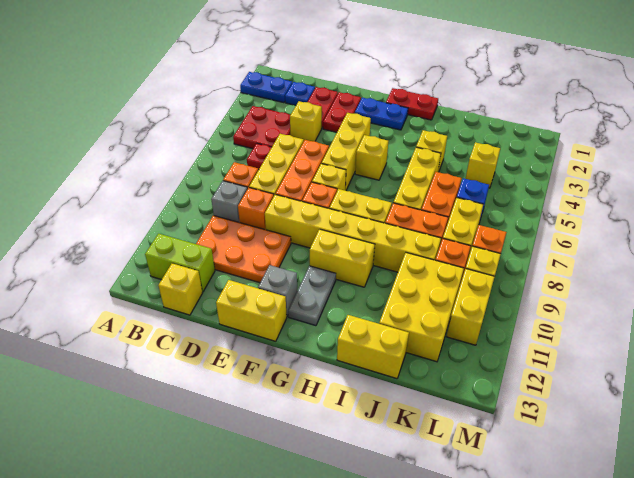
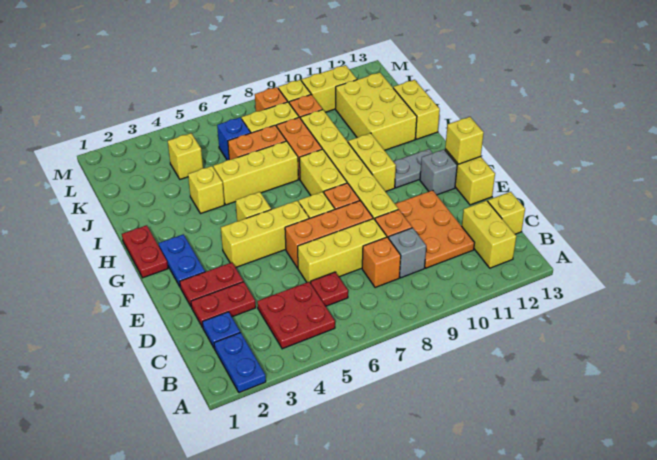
lime brick B12:C12 level 1 -> yellow brick B12:C12 level 1
yellow brick D4 level 1 -> yellow brick F13 level 2
yellow brick J10:K12 level 1 -> yellow brick I11:K12 level 1

